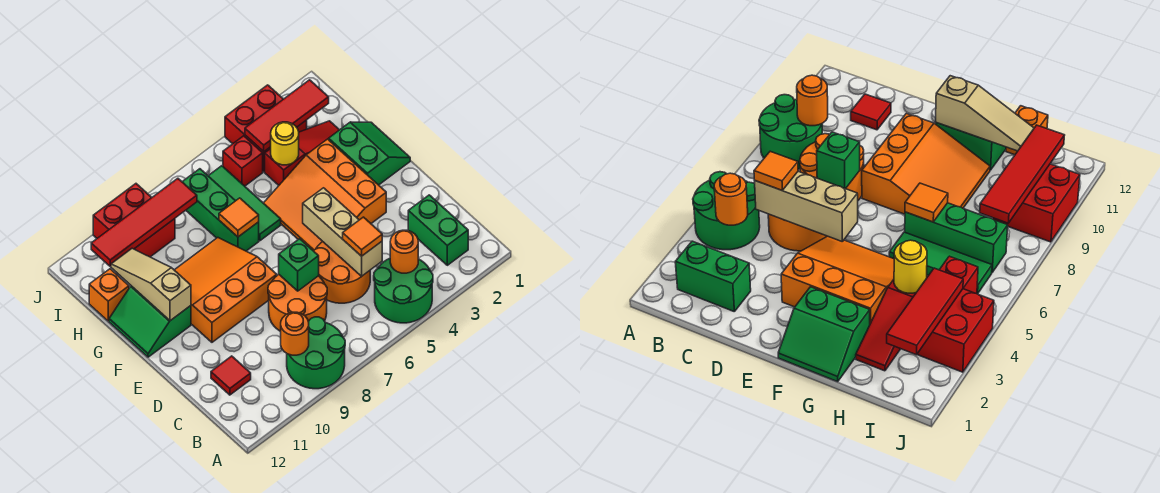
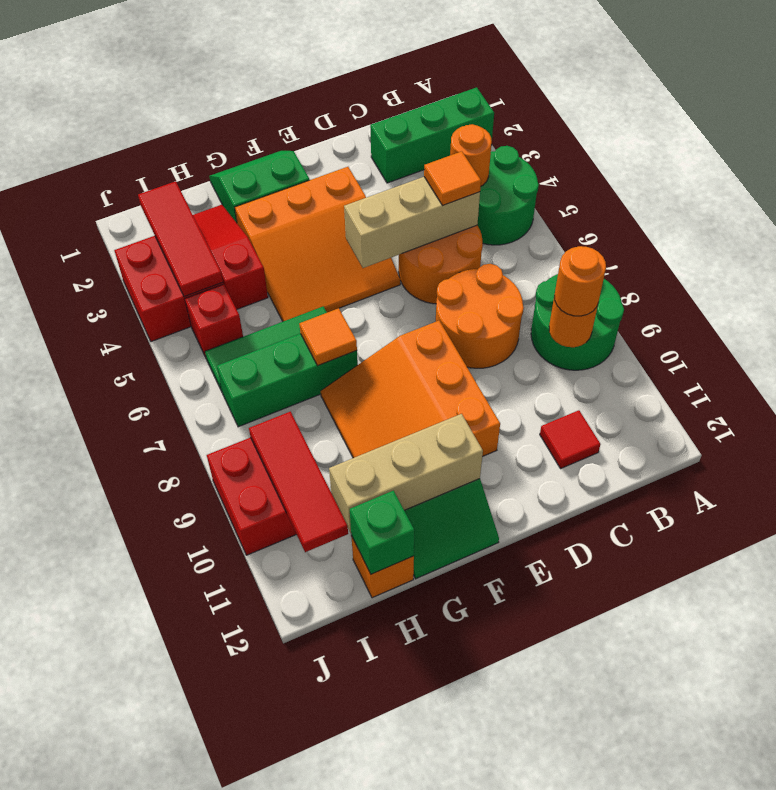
green brick B2:C2 level 1 -> green brick A2:C2 level 1
none -> orange round brick B9 level 3
green brick D7 level 2 -> green brick H12 level 2
tan slope F11:H11 level 2 top F -> tan brick F11:H11 level 2
yellow round brick H4 level 2 -> none
red tile I8:I11 level 2 -> red tile I9:I11 level 2

